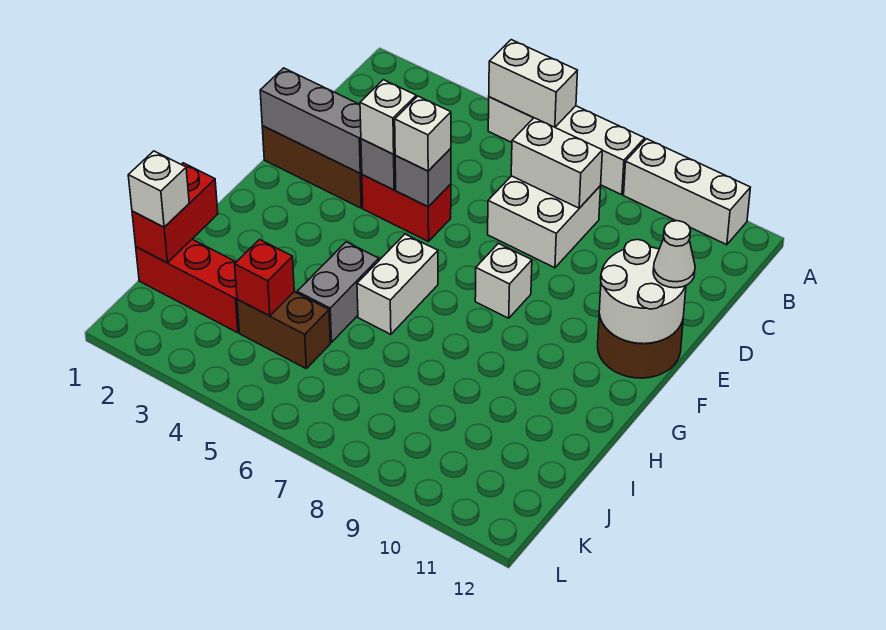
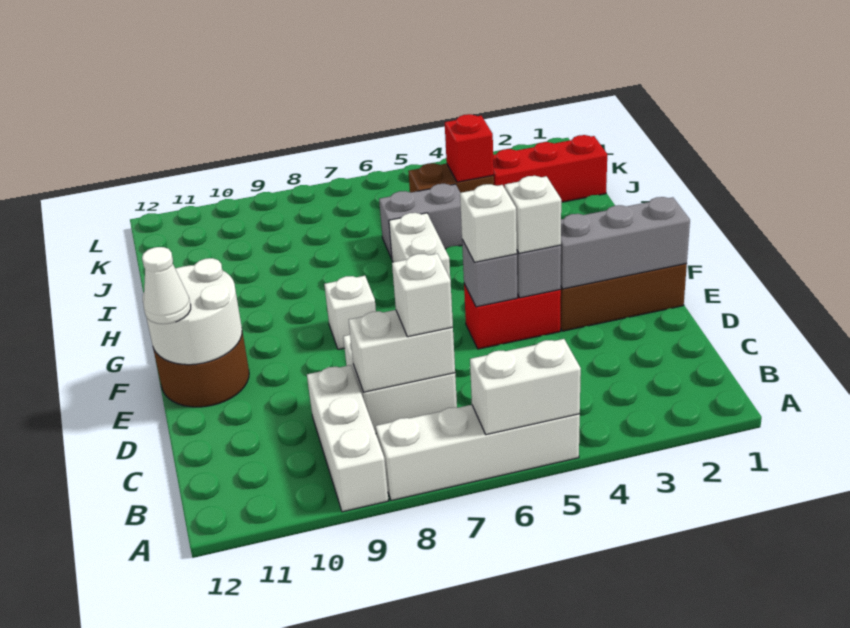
white brick A9:A11 level 1 -> white brick A9:C9 level 1
grey brick H5:I5 level 1 -> grey brick I5:I6 level 1
red brick I1:J1 level 2 -> none
white brick J1 level 3 -> white brick C7 level 3

